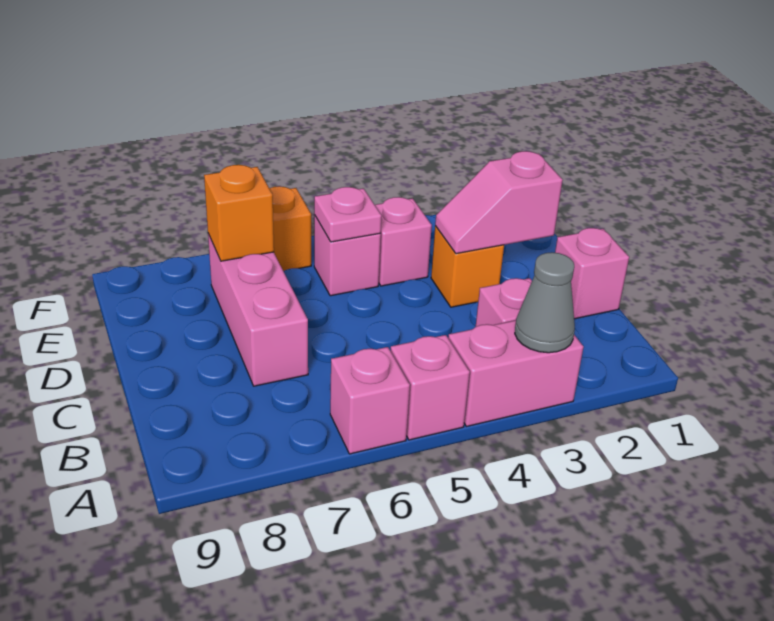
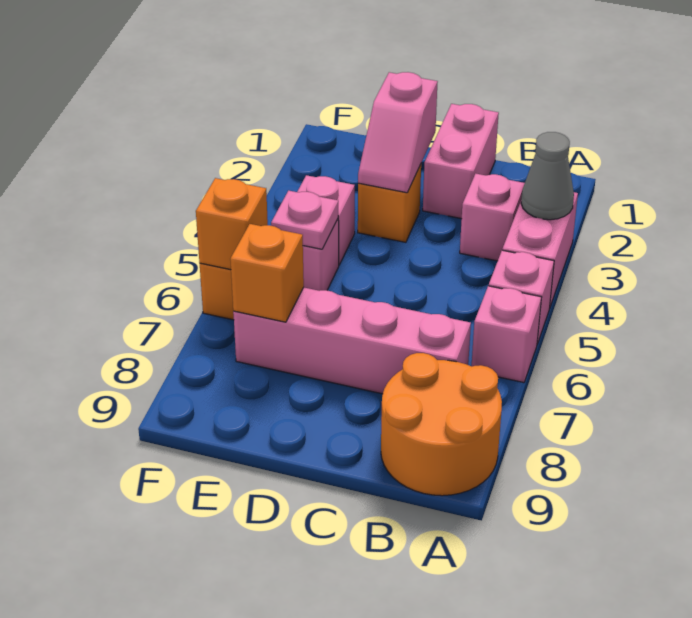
none -> orange round brick A8:B9 level 1
pink brick C1 level 1 -> pink brick C1:C2 level 1
pink brick C7:E7 level 1 -> pink brick B7:E7 level 1
none -> orange brick F6 level 2

